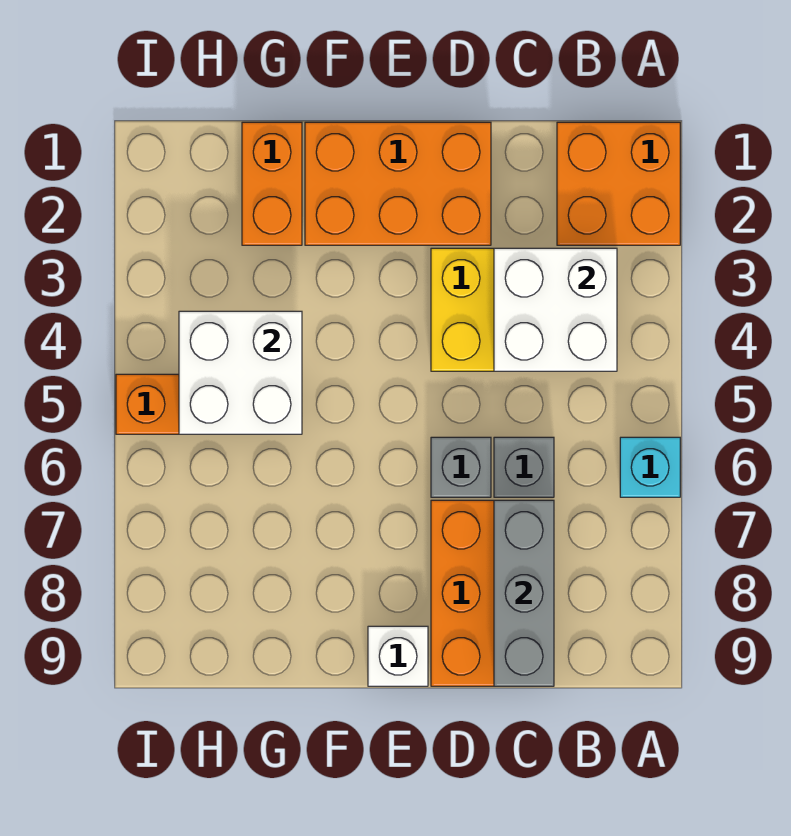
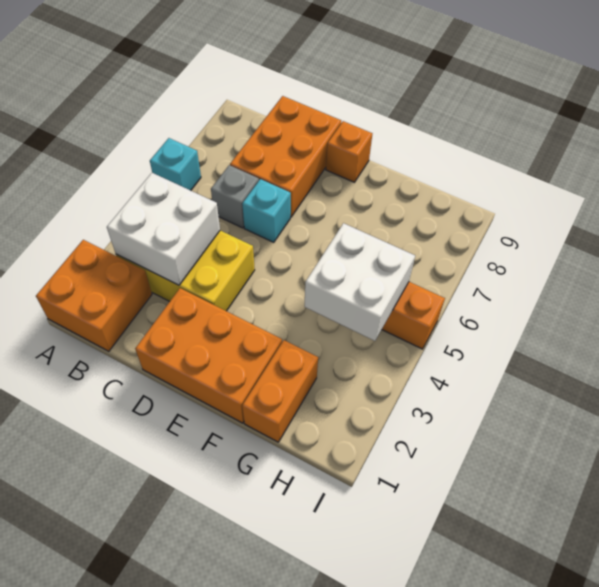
grey brick C7:C9 level 2 -> none
grey brick D6 level 1 -> cyan brick D6 level 1
white brick E9 level 1 -> orange brick E9 level 1

